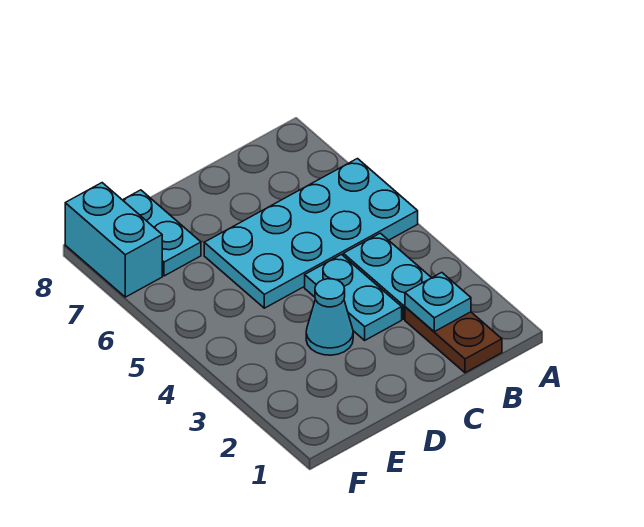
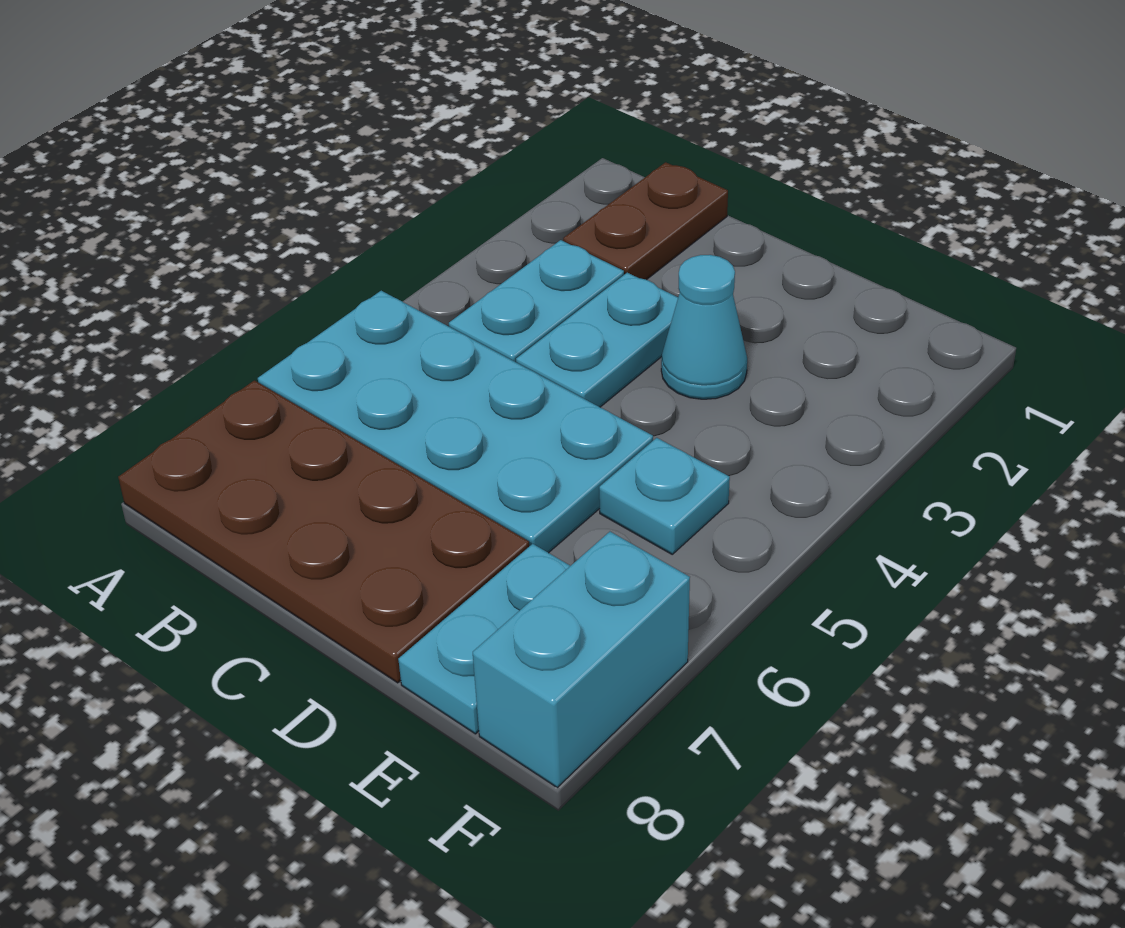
none -> brown plate A7:D8 level 1
cyan plate B2 level 2 -> cyan plate E5 level 1

